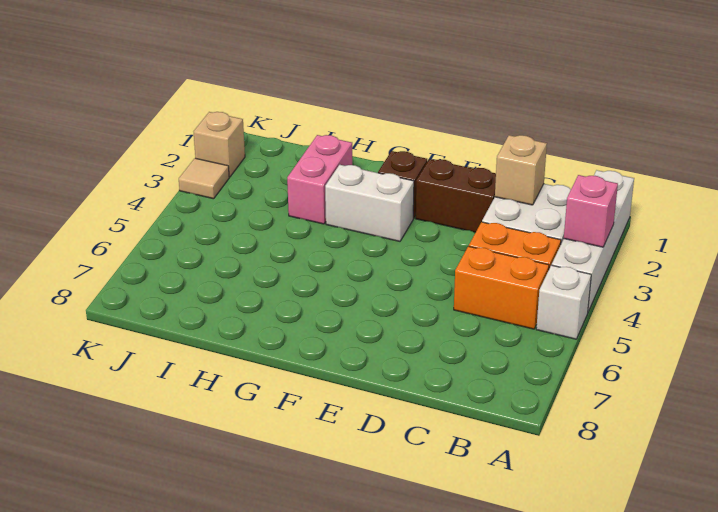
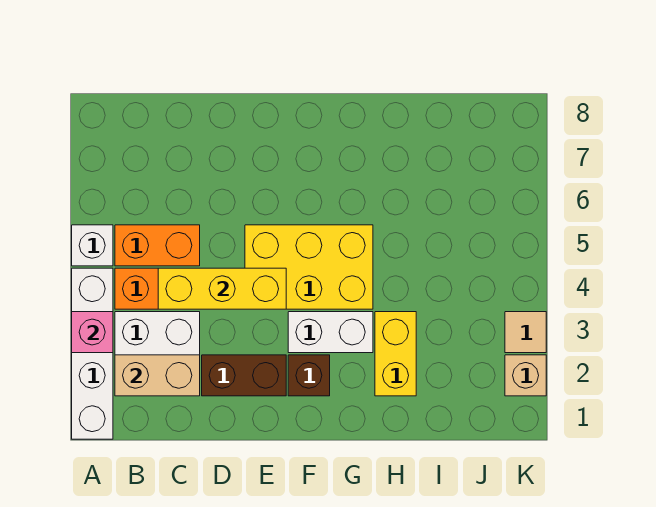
tan brick C2 level 2 -> tan brick B2:C2 level 2
none -> yellow brick C4:E4 level 2
none -> yellow brick E4:G5 level 1
pink brick H2:H3 level 1 -> yellow brick H2:H3 level 1

